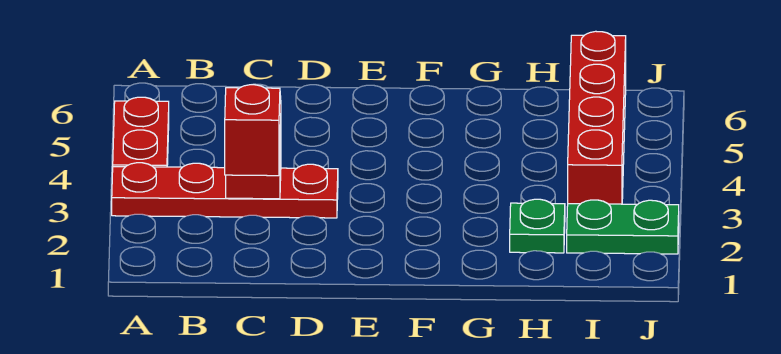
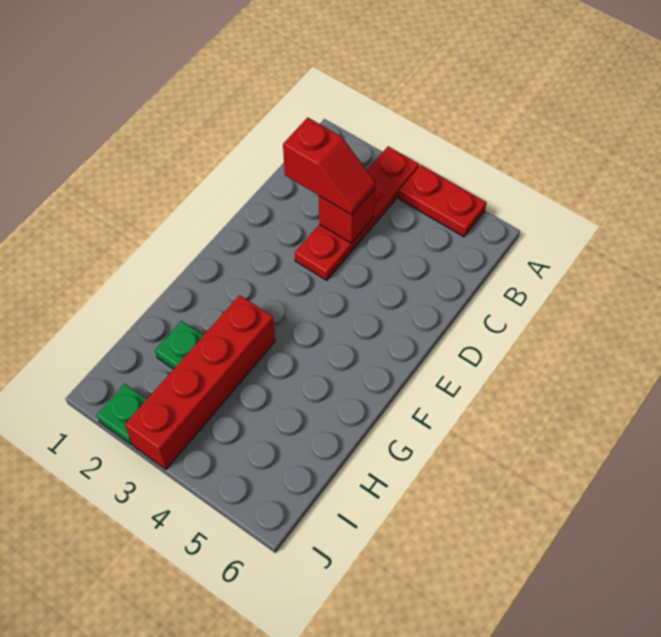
green plate I2:J2 level 1 -> green plate J2 level 1
red brick I3:I6 level 1 -> red brick G3:J3 level 1

